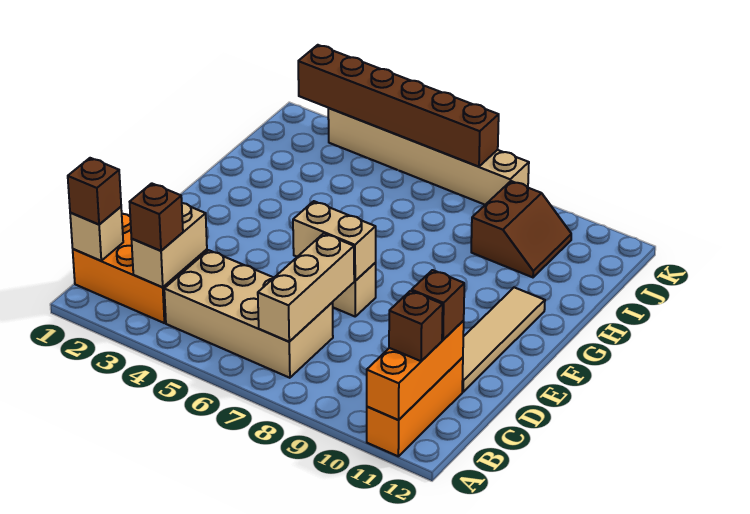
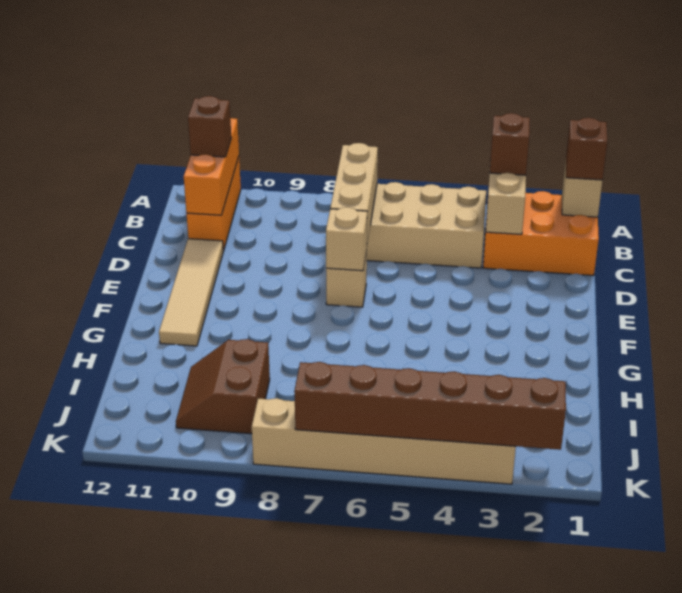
brown brick C11 level 3 -> none
tan brick E6:E7 level 2 -> tan brick E7 level 2

